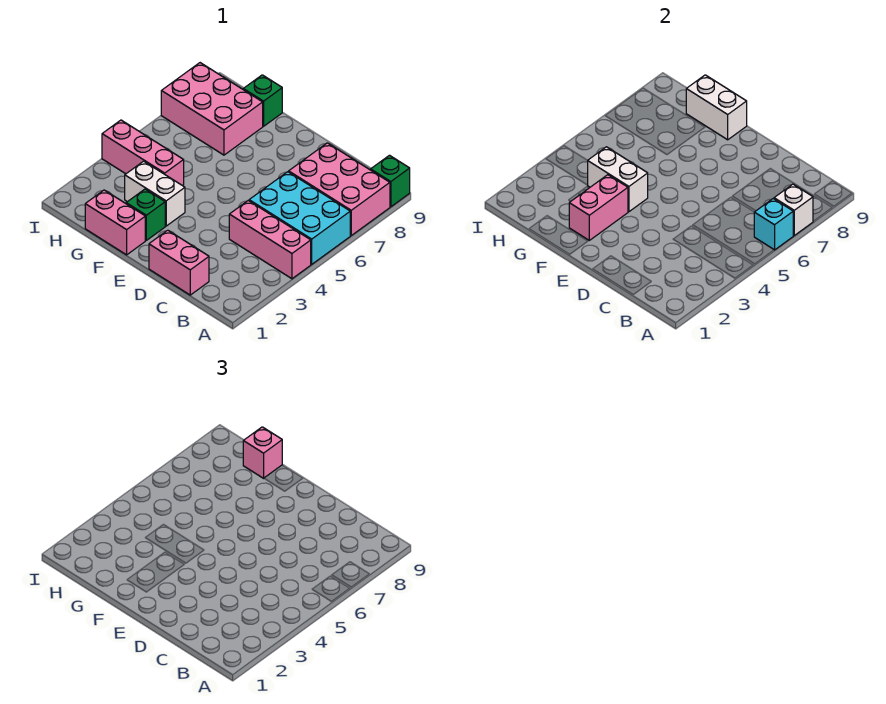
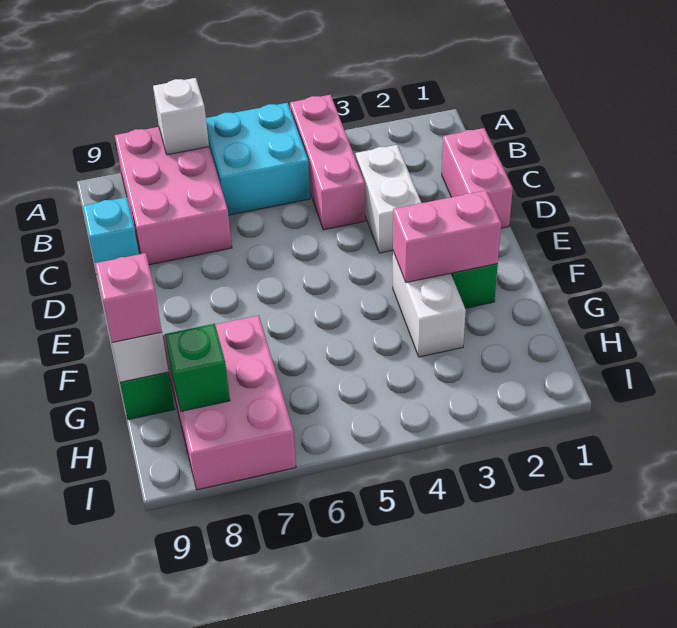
cyan brick A5:C6 level 1 -> cyan brick A5:B6 level 1
cyan brick A6 level 2 -> cyan brick C9 level 1
green brick A9 level 1 -> green brick H8 level 2
pink brick F1:G1 level 1 -> none
white brick F4:G4 level 2 -> white brick C3:D3 level 1
pink brick G4:I4 level 1 -> none

